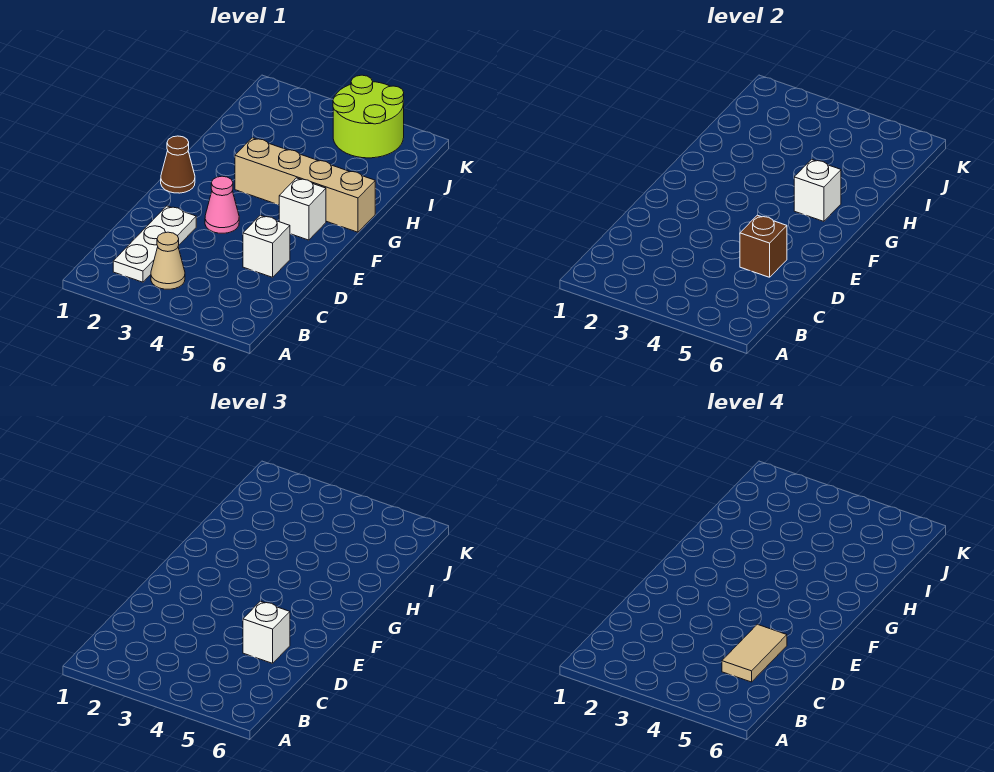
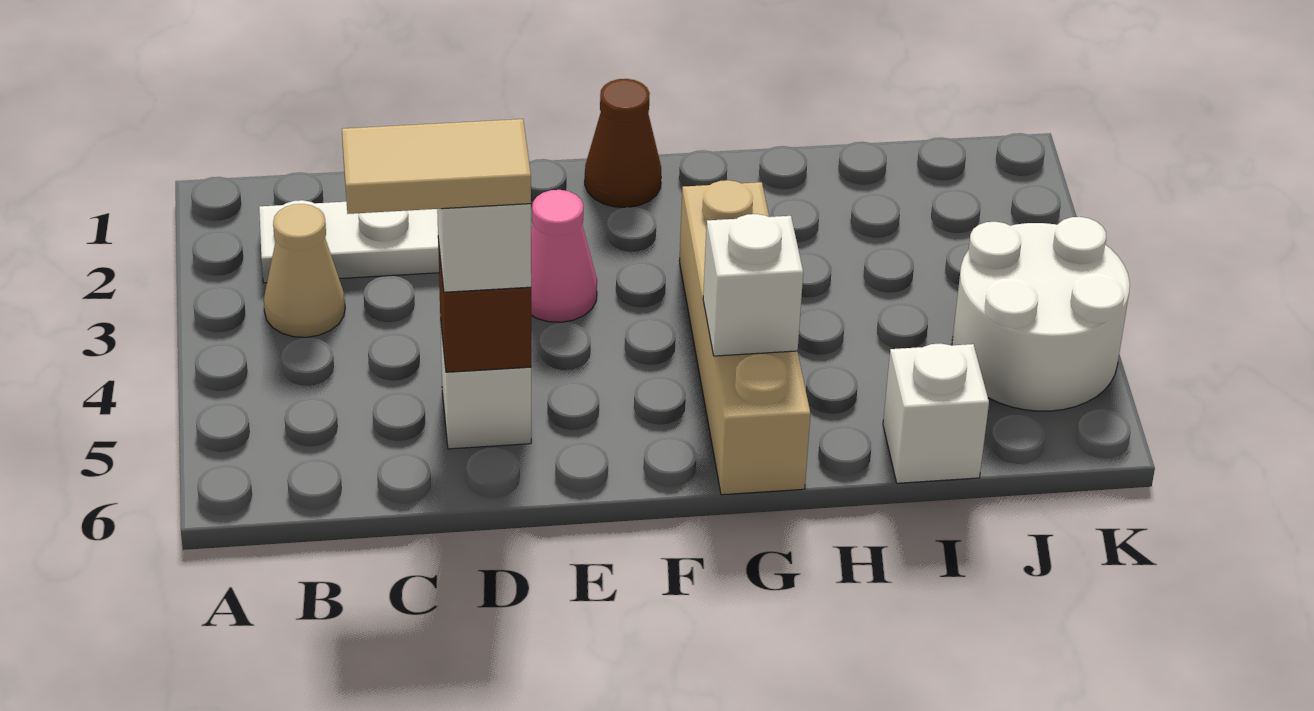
white brick F5 level 1 -> white brick I6 level 1
lime round brick J4:K5 level 1 -> white round brick J4:K5 level 1

